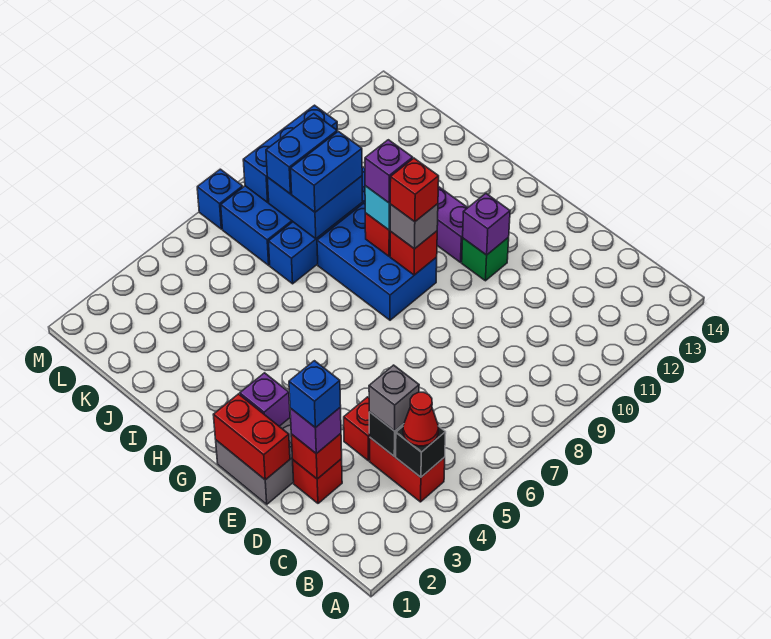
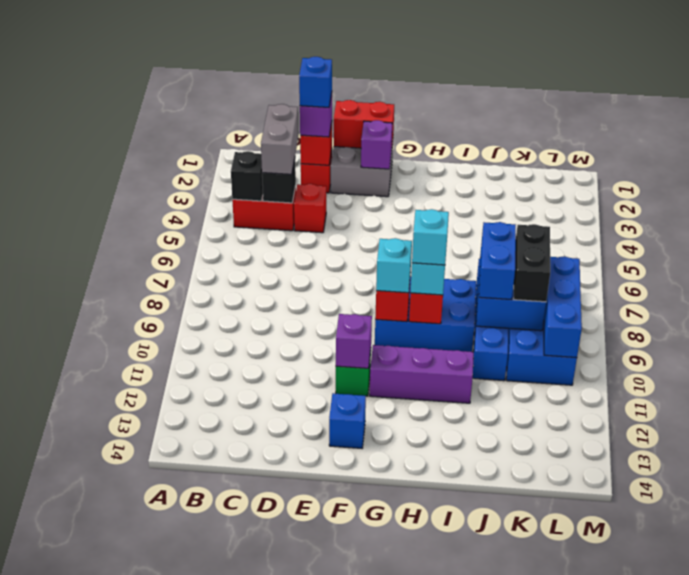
red cone B4 level 3 -> none
grey brick C4 level 3 -> grey brick C3:C4 level 3
grey brick G9 level 3 -> cyan brick G9 level 3
red brick G9 level 4 -> none
purple brick H9 level 4 -> cyan brick H9 level 4
blue brick K8:K9 level 3 -> black brick K8:K9 level 3
blue brick M7 level 1 -> blue brick F13 level 1

